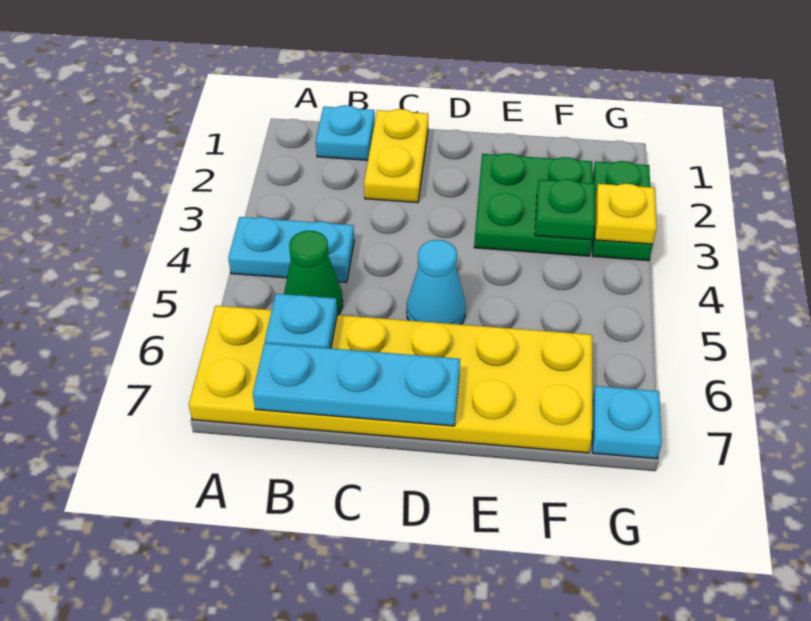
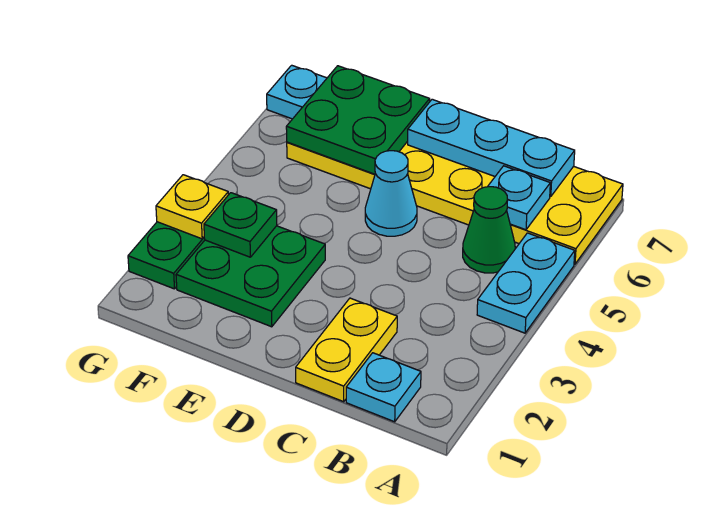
cyan plate A4:B4 level 1 -> cyan plate A4:A5 level 1
none -> green plate E6:F7 level 2

